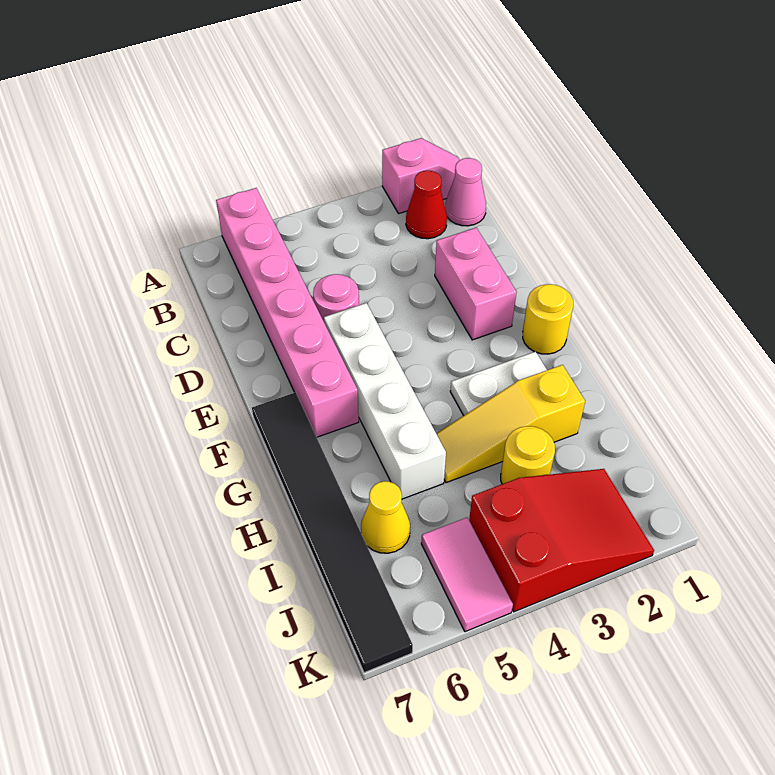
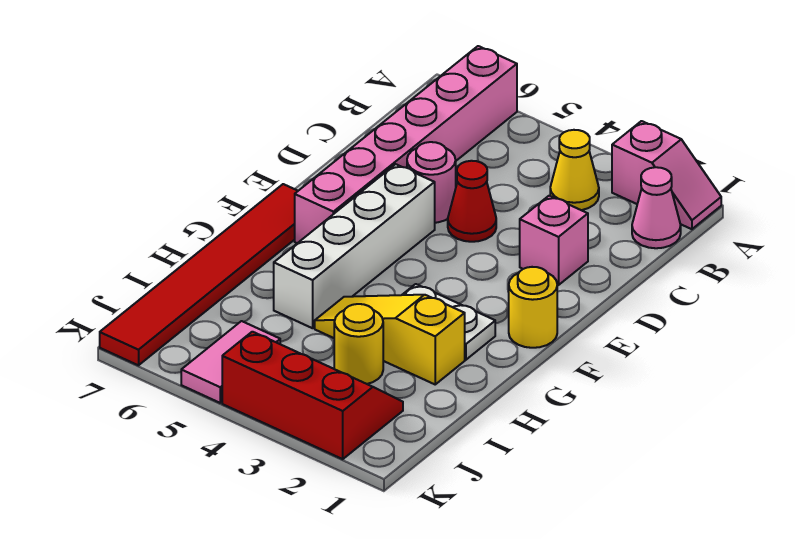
red cone B2 level 1 -> red cone D4 level 1
pink brick D2:E2 level 1 -> pink brick D2 level 1
black tile F7:K7 level 1 -> red tile F7:K7 level 1
yellow cone I6 level 1 -> yellow cone B3 level 1
red slope J2:K4 level 1 top 4 -> red slope J2:K4 level 1 top K

